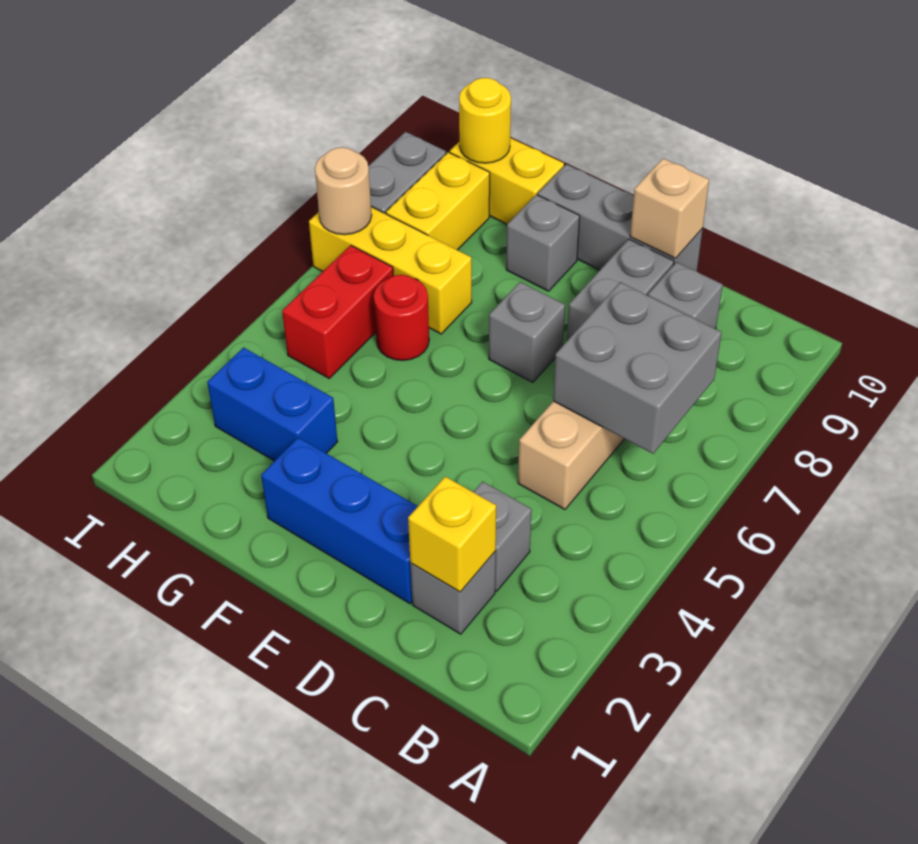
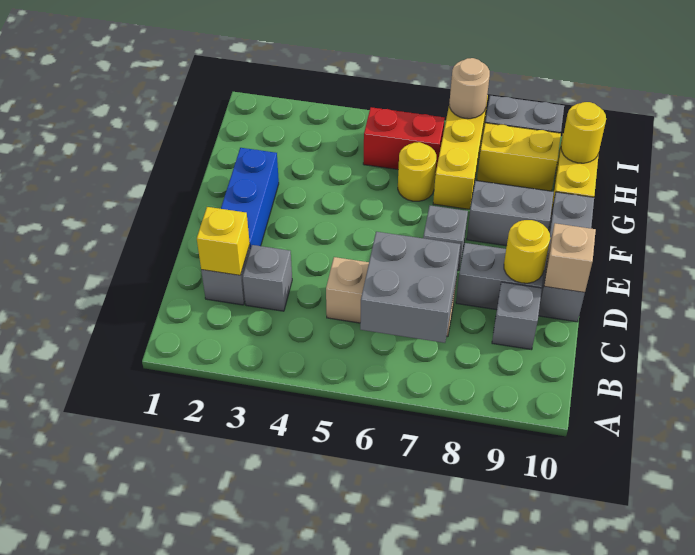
none -> yellow round brick D9 level 2
grey brick F9 level 1 -> grey brick F8:F9 level 1
blue brick G3:H3 level 1 -> none
red round brick G6 level 1 -> yellow round brick G6 level 1

